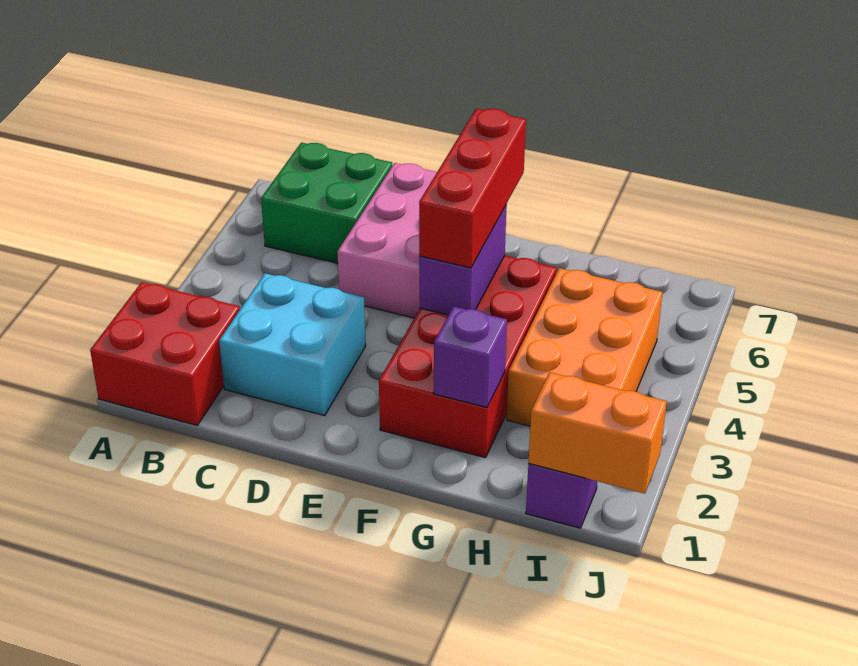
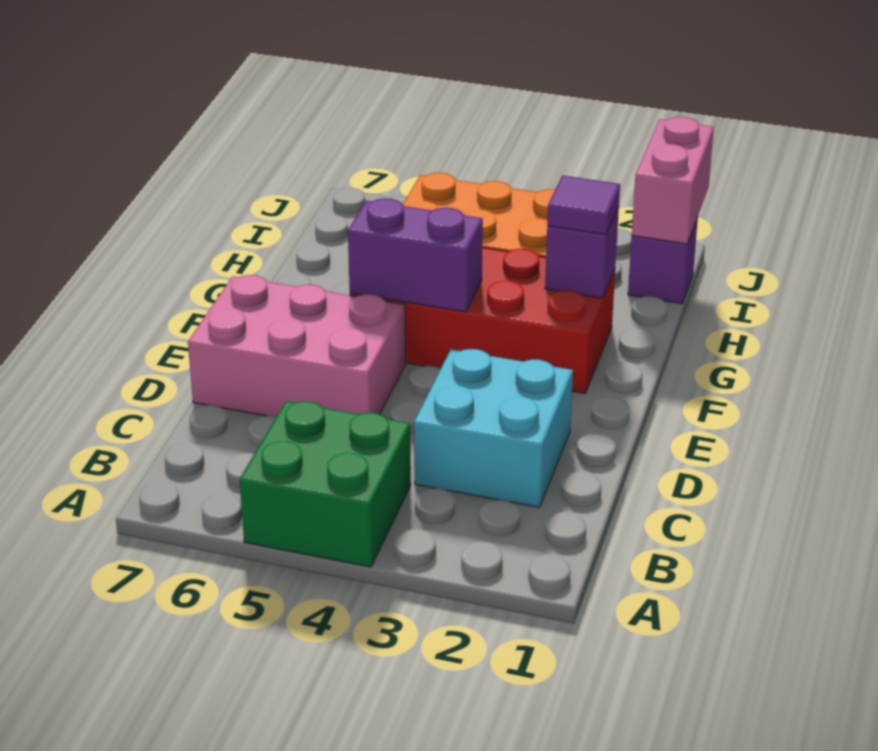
red brick A1:B2 level 1 -> none
green brick B6:C7 level 1 -> green brick A4:B5 level 1
red brick F4:F6 level 3 -> none
none -> purple tile G2 level 3
orange brick I1:J1 level 2 -> pink brick I1:J1 level 2

